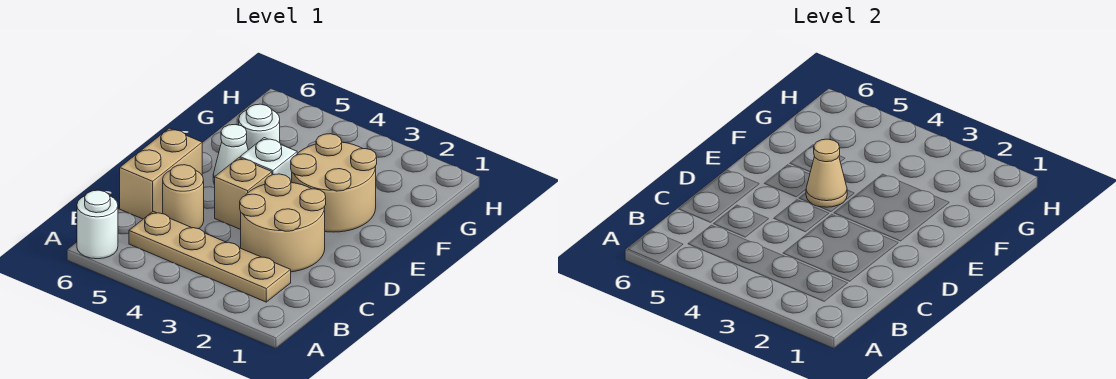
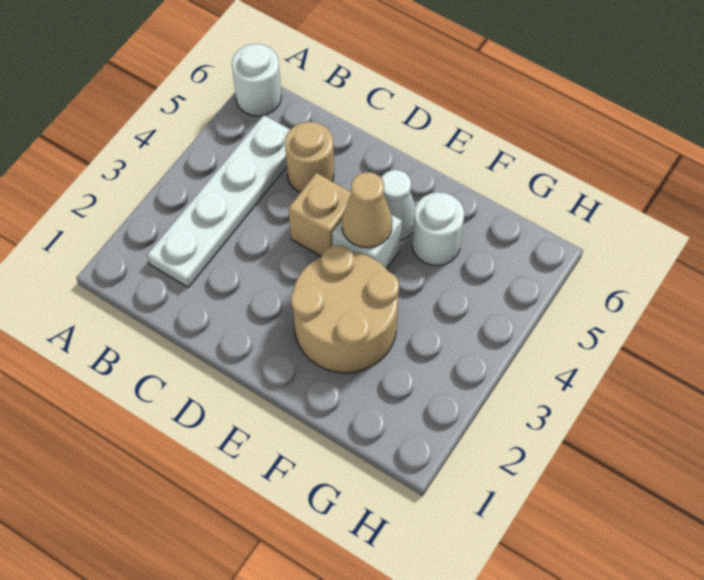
tan plate B2:B5 level 1 -> white plate B2:B5 level 1
tan round brick C2:D3 level 1 -> none
tan brick C6:D6 level 1 -> none

